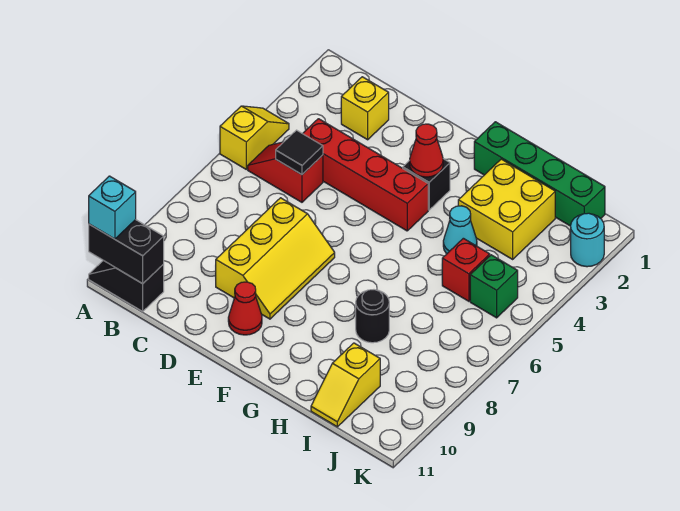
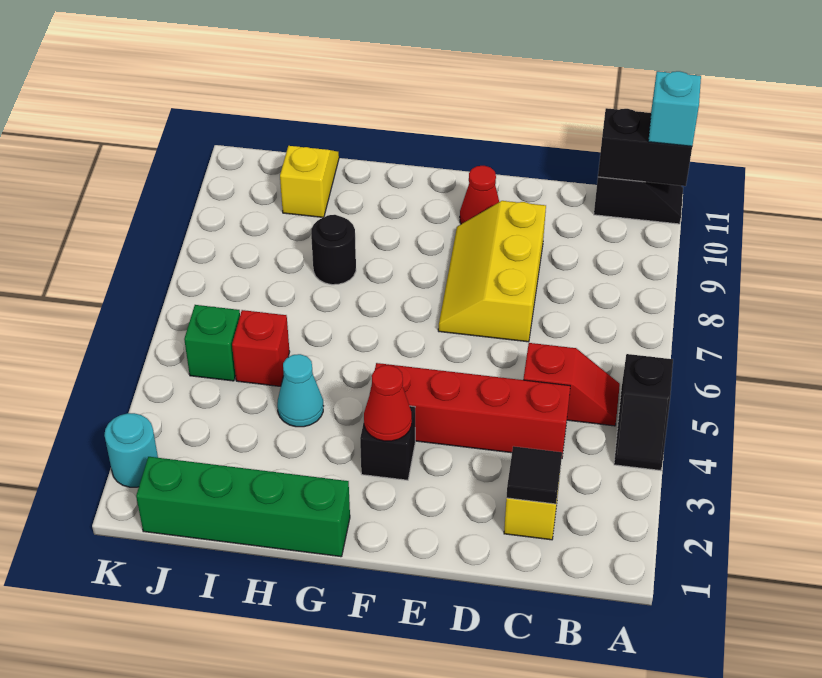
yellow slope A4:A5 level 1 top 5 -> black slope A4:A5 level 1 top 5
black tile C5 level 2 -> black tile C2 level 2
yellow brick H2:I3 level 1 -> none

